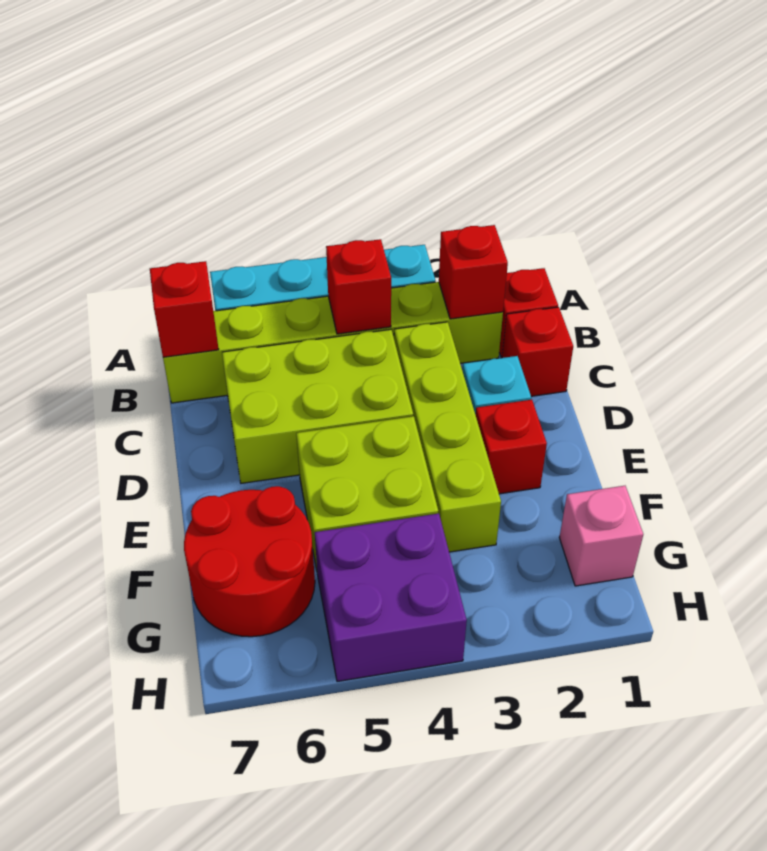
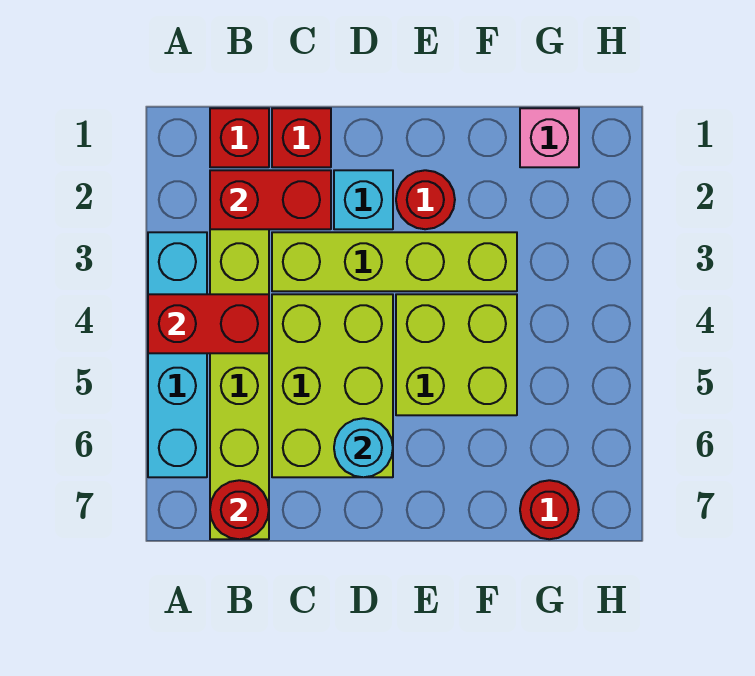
red brick B2 level 2 -> red brick B2:C2 level 2
red brick B4 level 2 -> red brick A4:B4 level 2
red brick B7 level 2 -> red round brick B7 level 2
none -> cyan round brick D6 level 2
red brick E2 level 1 -> red round brick E2 level 1
red round brick F6:G7 level 1 -> red round brick G7 level 1
purple brick G4:H5 level 1 -> none

